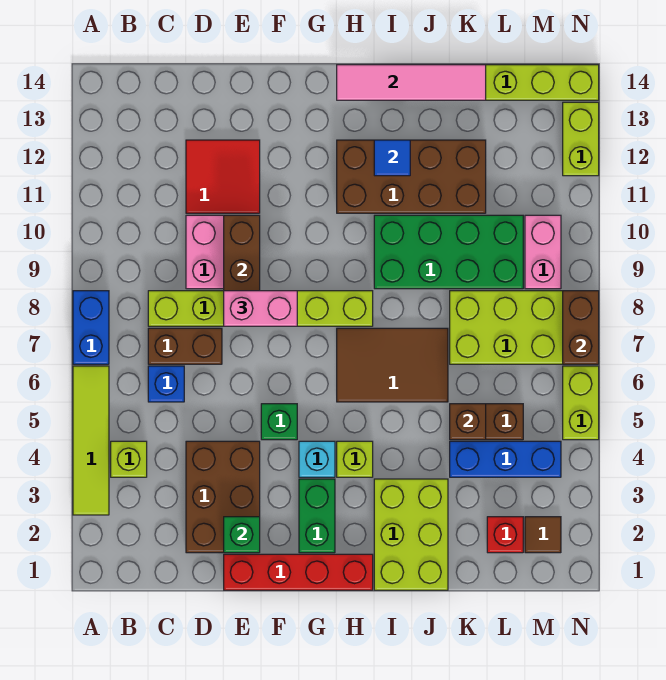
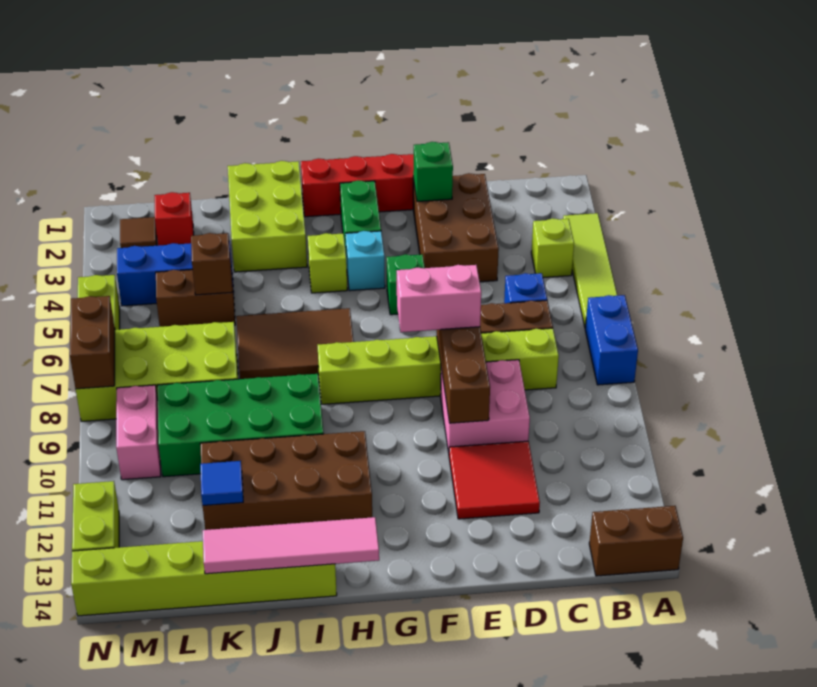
none -> brown brick A14:B14 level 1
blue tile I12 level 2 -> blue tile K12 level 2

